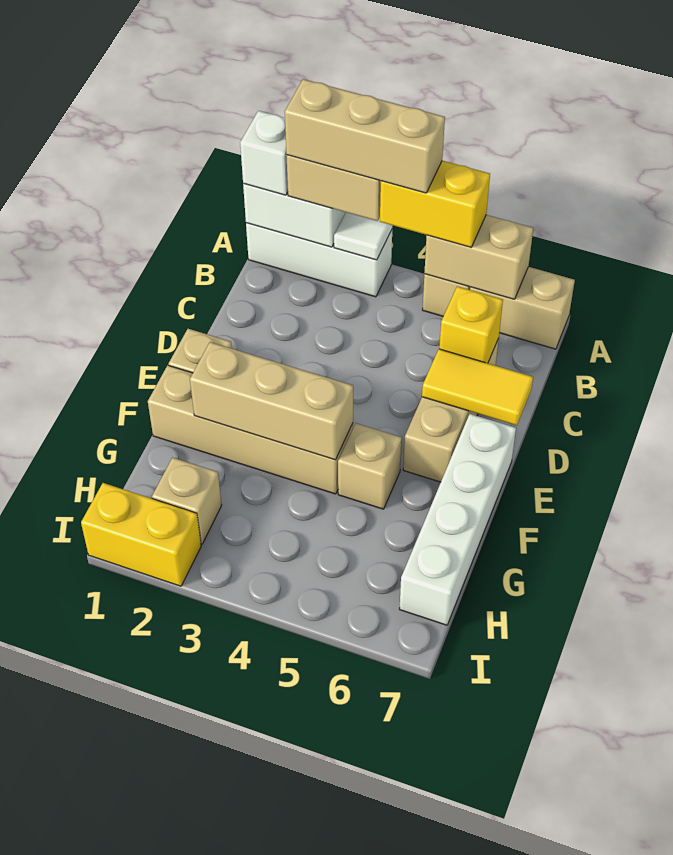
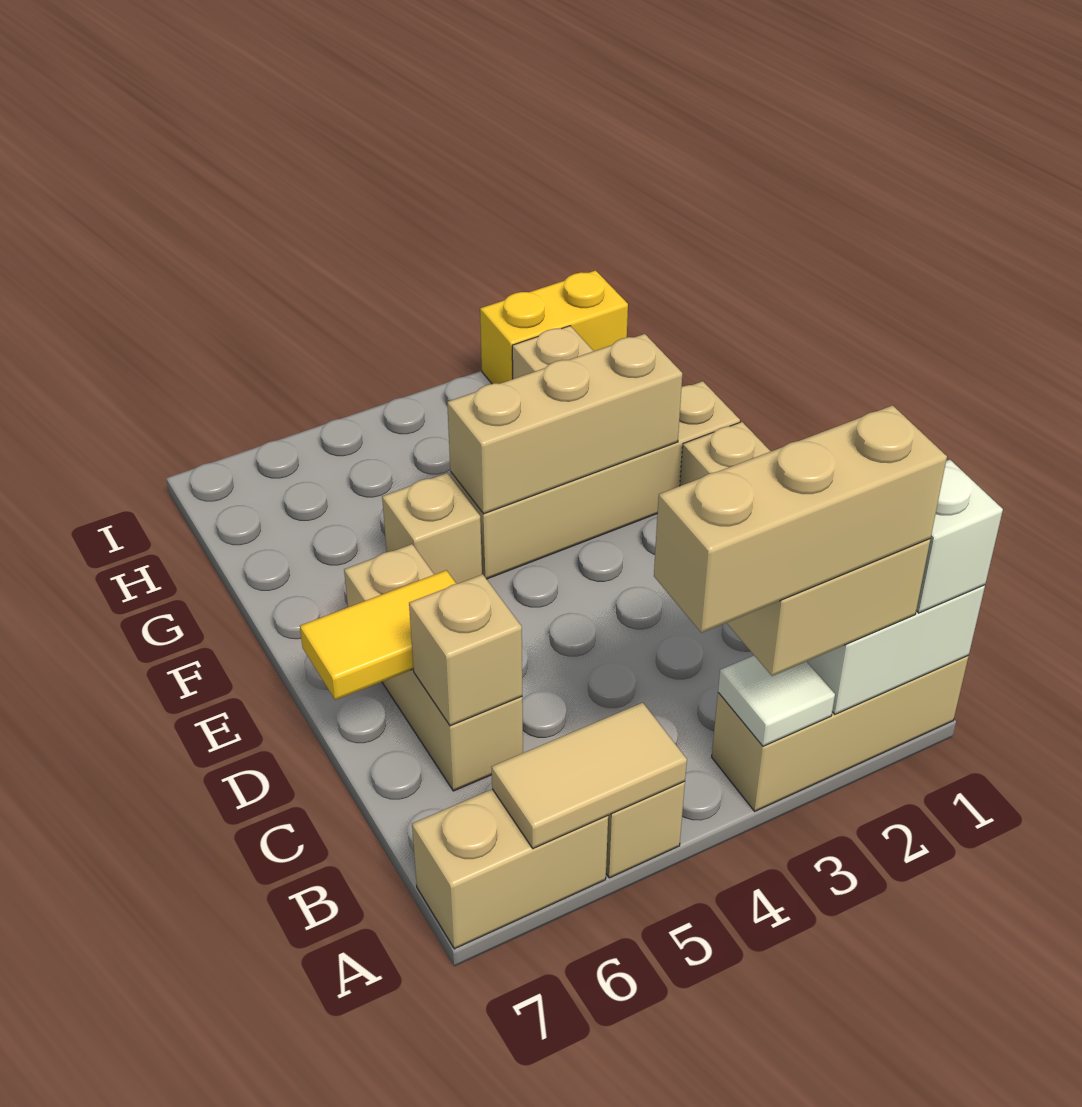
white brick A1:A3 level 1 -> tan brick A1:A3 level 1
yellow brick A4:A5 level 3 -> none
tan brick A5:A6 level 2 -> tan tile A5:A6 level 2
yellow brick C6 level 2 -> tan brick C6 level 2
white brick E7:H7 level 1 -> none

